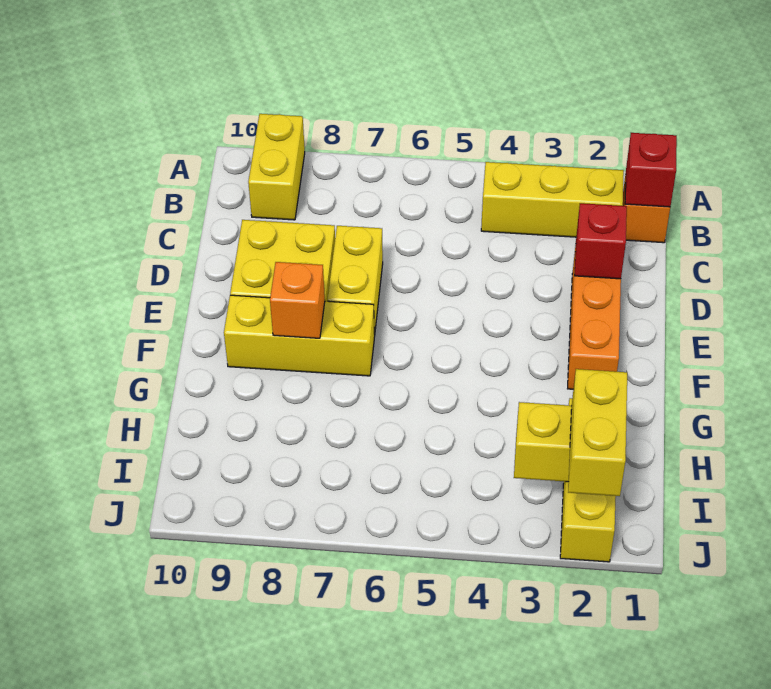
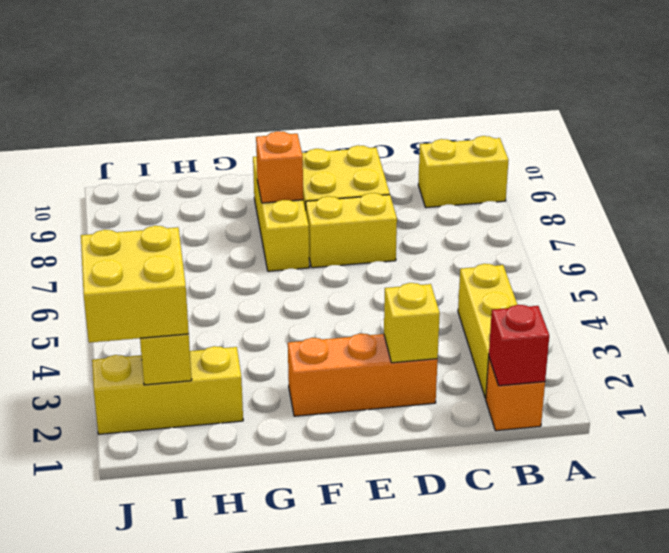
red brick D2 level 2 -> yellow brick D2 level 2
yellow brick I2:J2 level 3 -> yellow brick I2:J3 level 3

